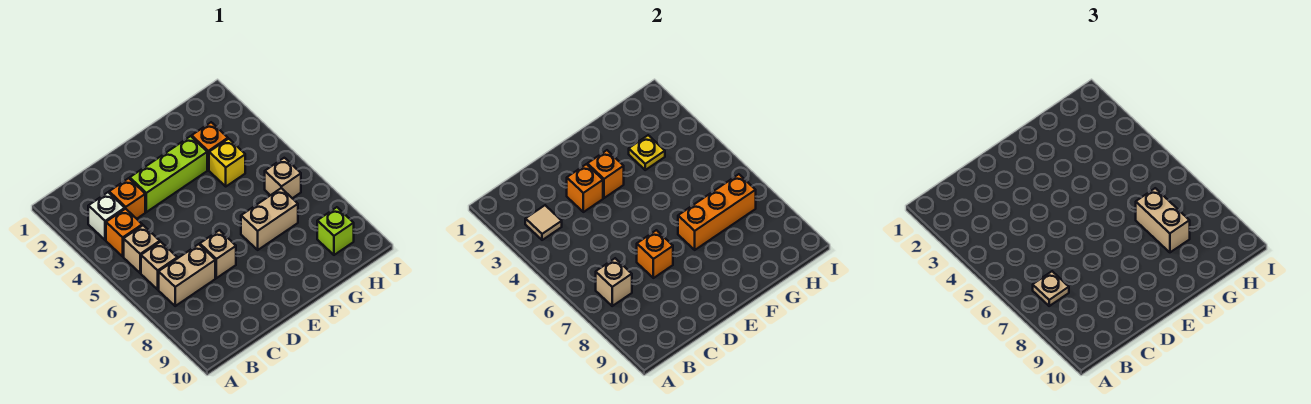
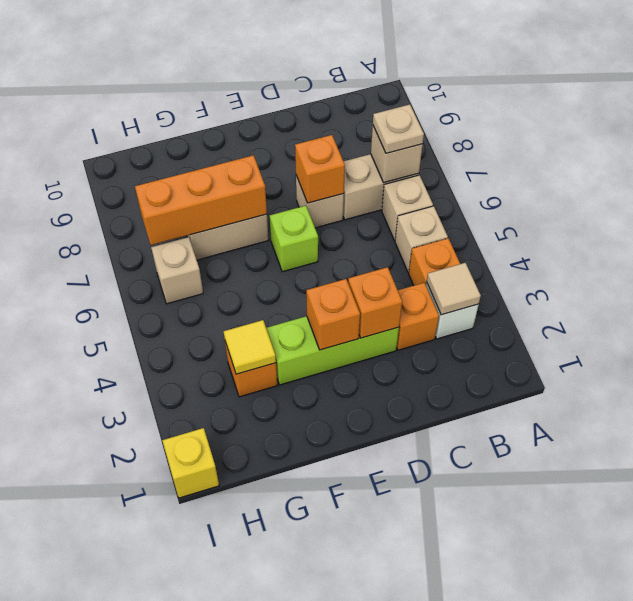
yellow plate G3 level 2 -> yellow tile G3 level 2
yellow brick G4 level 1 -> yellow brick I1 level 1
tan brick G7:G8 level 3 -> none
lime brick H9 level 1 -> lime brick E6 level 1

